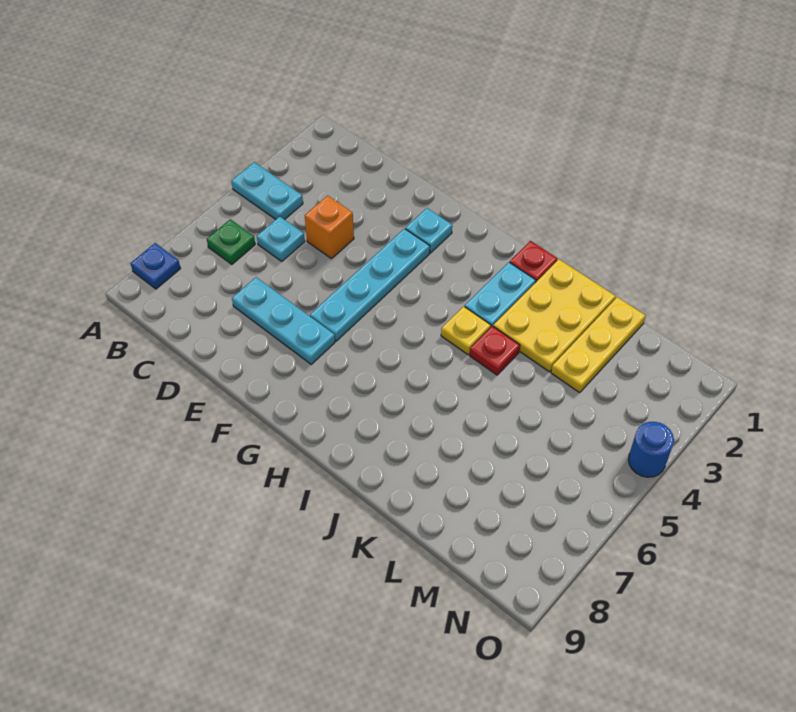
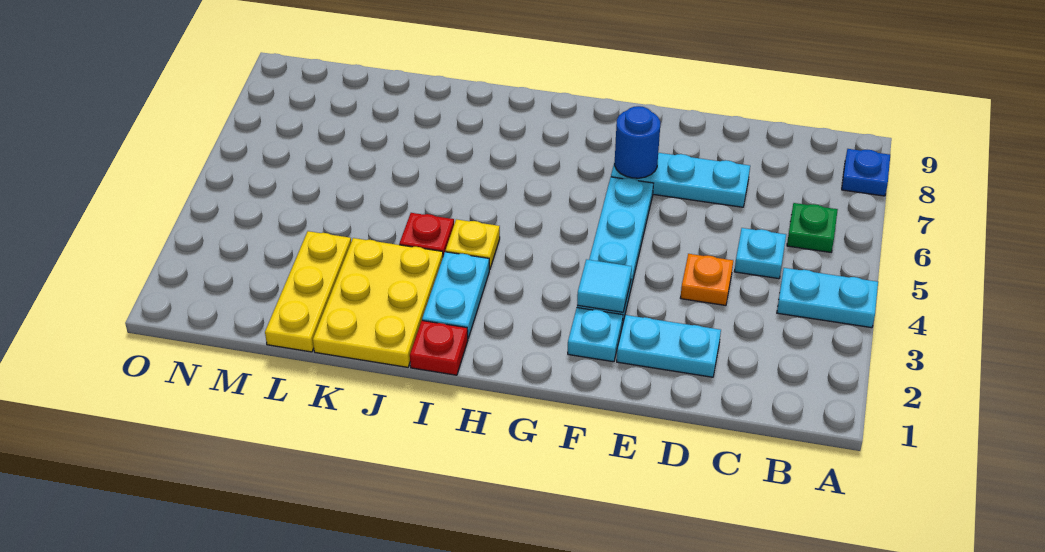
none -> cyan plate D2:E2 level 1
orange brick D4 level 1 -> orange plate D4 level 1
none -> cyan tile F3 level 2
blue round brick O4 level 1 -> blue round brick F7 level 2

